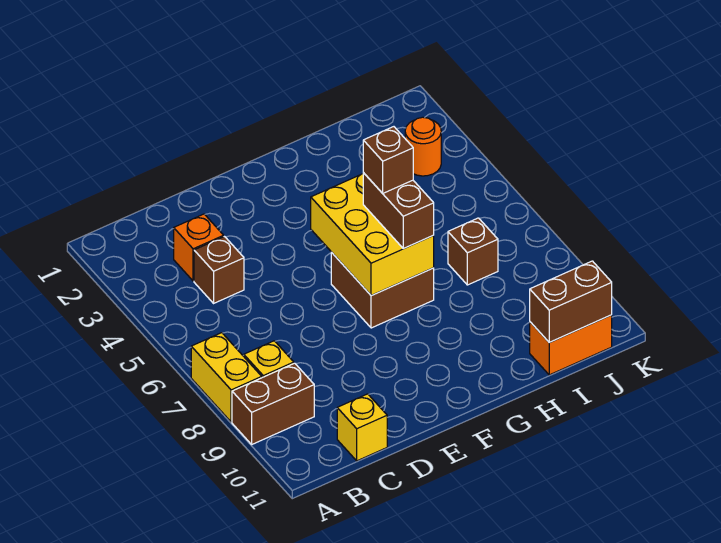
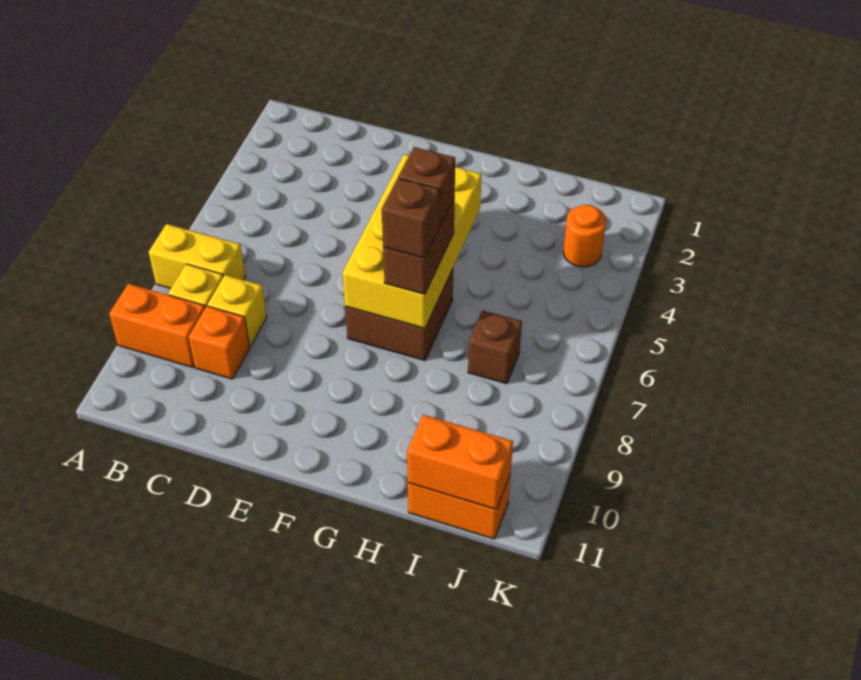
yellow brick A7:A8 level 1 -> yellow brick A7:B7 level 1
brown brick A9:B9 level 1 -> orange brick A9:B9 level 1
orange brick C3 level 1 -> orange brick C9 level 1
brown brick C4 level 1 -> brown brick G7 level 4
yellow brick C11 level 1 -> yellow brick C8 level 1
yellow brick F5:G7 level 2 -> yellow brick F4:G7 level 2
brown brick I11:J11 level 2 -> orange brick I11:J11 level 2

